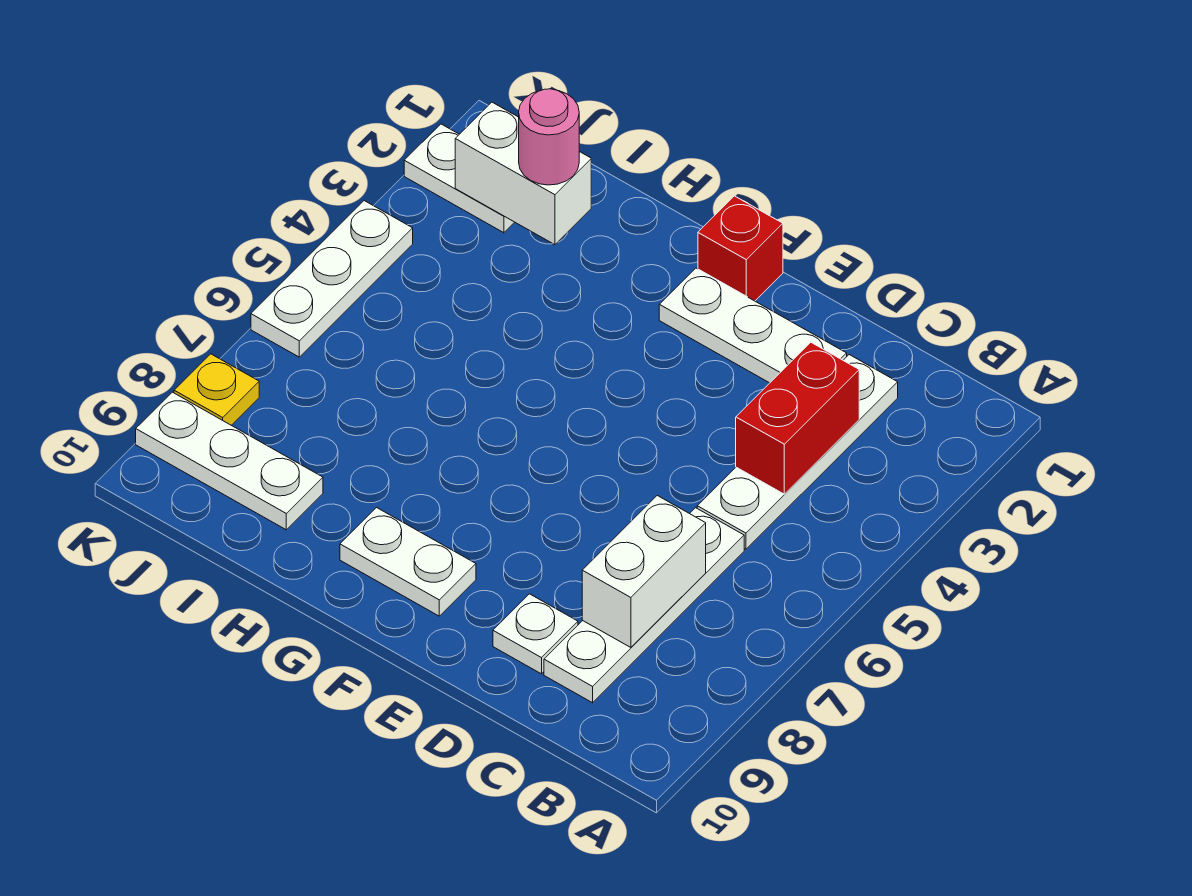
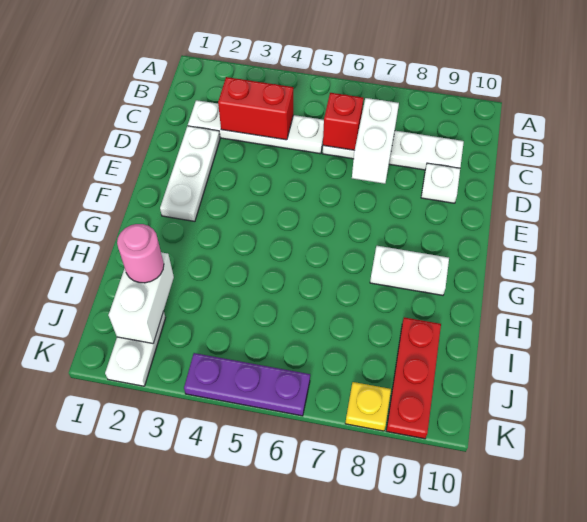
white brick C7:C8 level 2 -> white brick C7:D7 level 2
red brick F1 level 1 -> red brick C6 level 2
white plate F9:G9 level 1 -> white plate G8:G9 level 1
white plate I9:K9 level 1 -> red plate I9:K9 level 1
white plate K4:K6 level 1 -> purple plate K4:K6 level 1

